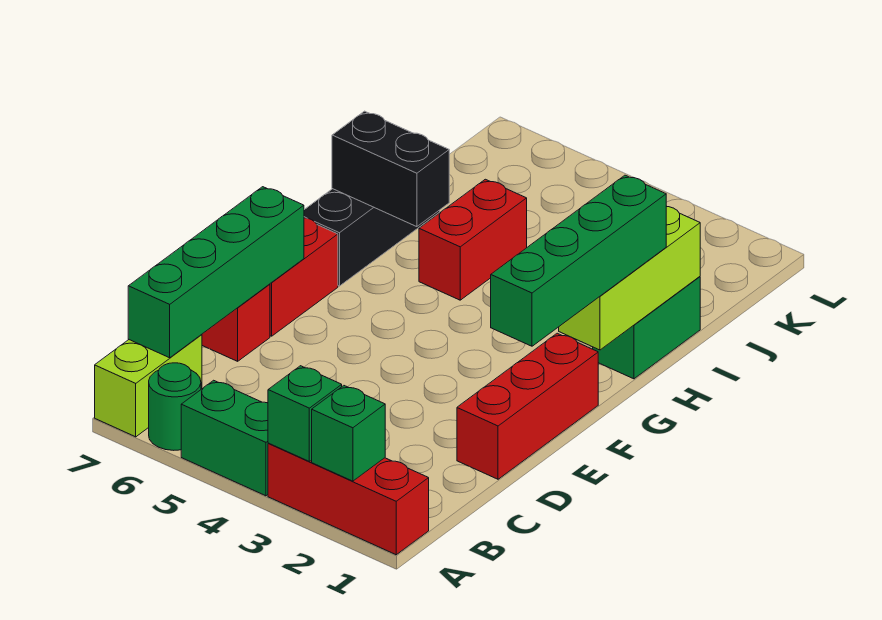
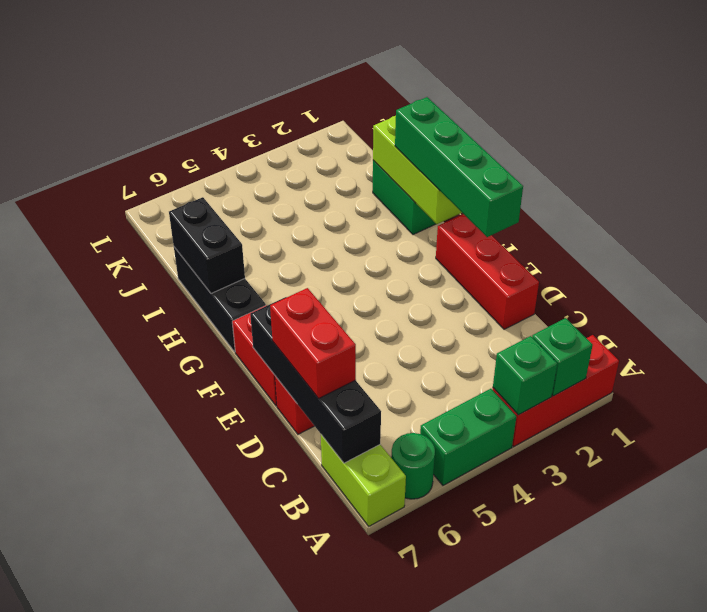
green brick B7:E7 level 2 -> black brick B7:E7 level 2
red brick H5:I5 level 1 -> red brick C7:D7 level 3
black brick H6:H7 level 2 -> black brick H7:I7 level 2

